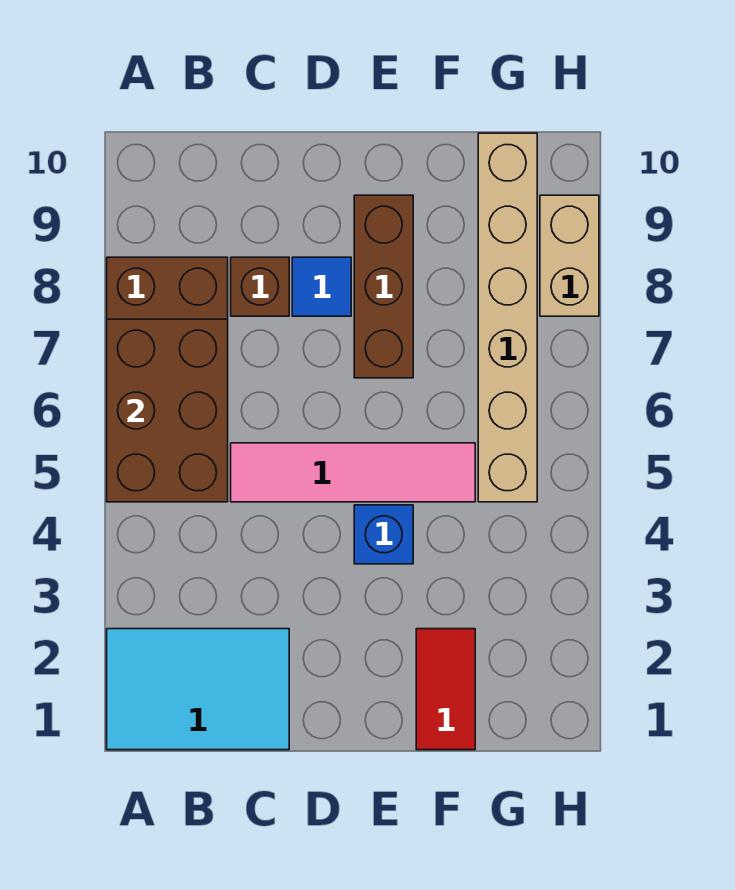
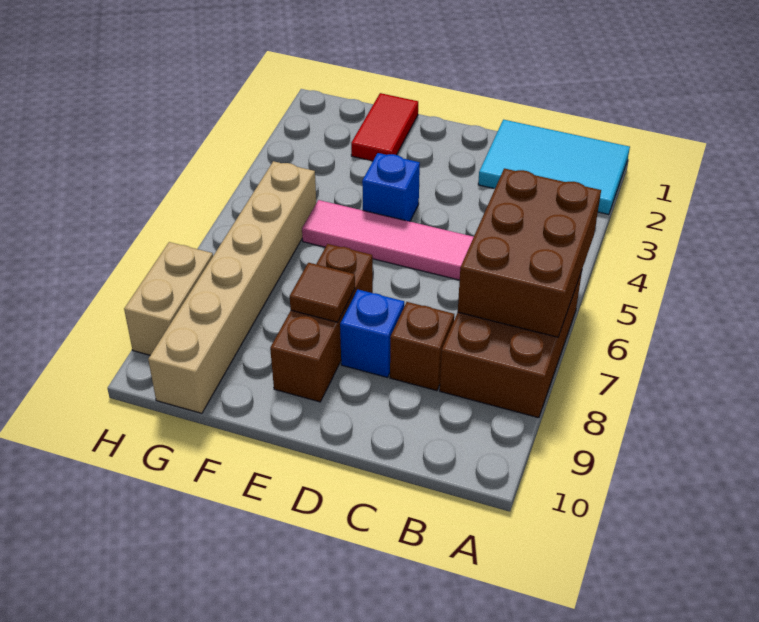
blue tile D8 level 1 -> blue brick D8 level 1
none -> brown tile E8 level 2

